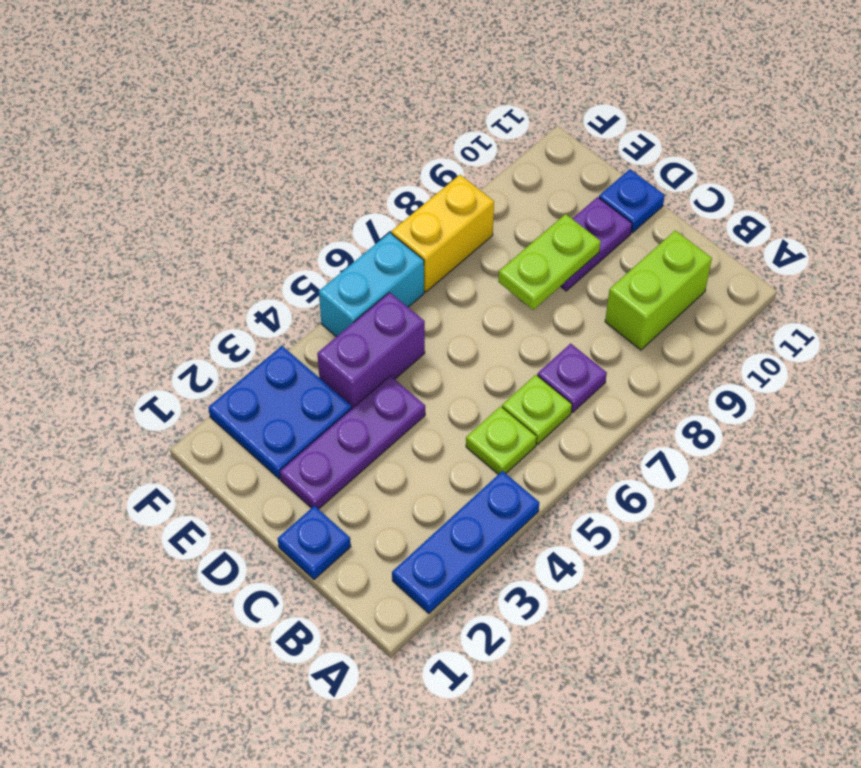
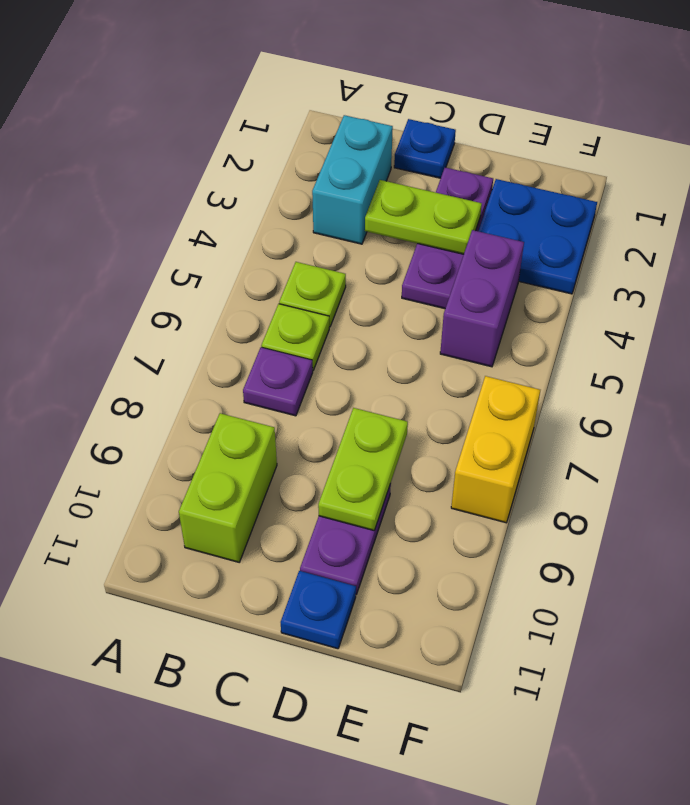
blue plate A2:A4 level 1 -> none
none -> lime plate C3:D3 level 2
cyan brick F5:F6 level 1 -> cyan brick B2:B3 level 1

